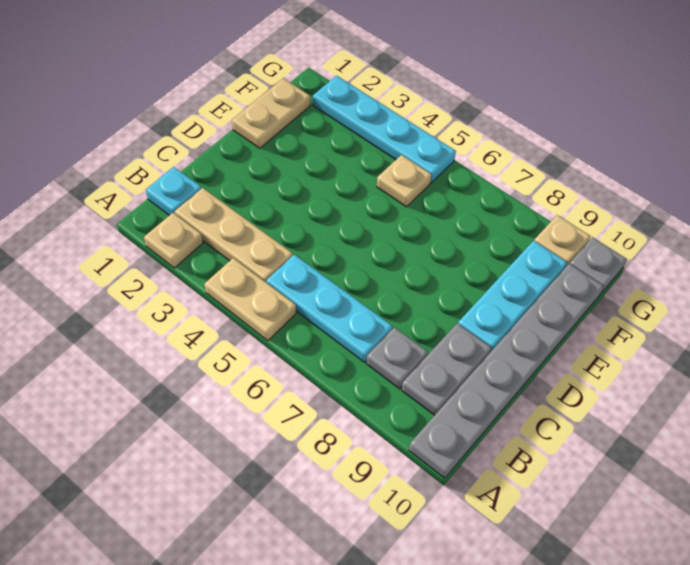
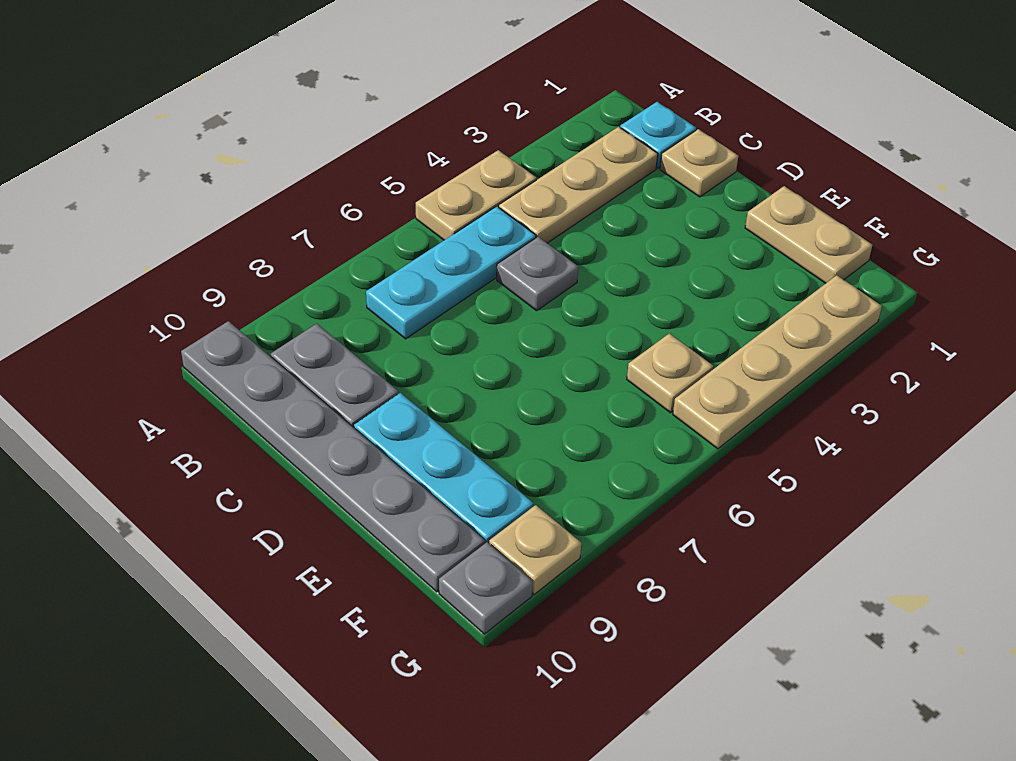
tan plate A2 level 1 -> tan plate C1 level 1
grey plate B8 level 1 -> grey plate C5 level 1
cyan plate G2:G5 level 1 -> tan plate G2:G5 level 1

